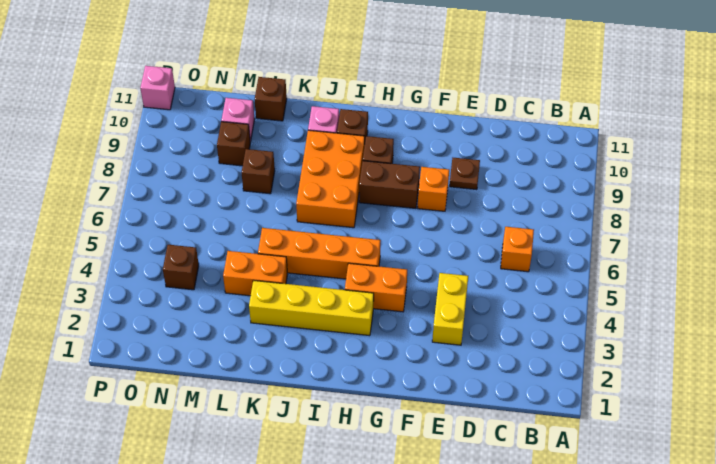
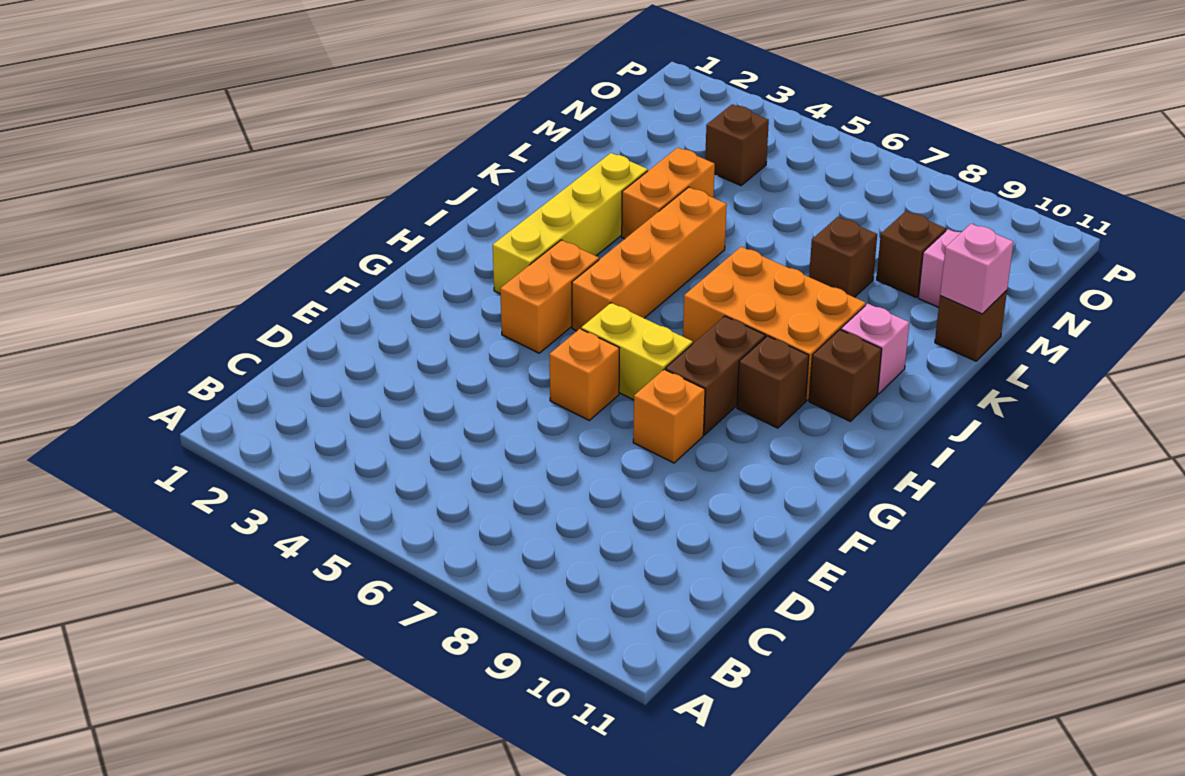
orange brick C6 level 1 -> orange brick F6 level 1
yellow brick E3:E4 level 1 -> yellow brick G6:G7 level 1
brown plate E9 level 1 -> none
pink brick P11 level 1 -> pink brick L11 level 2

